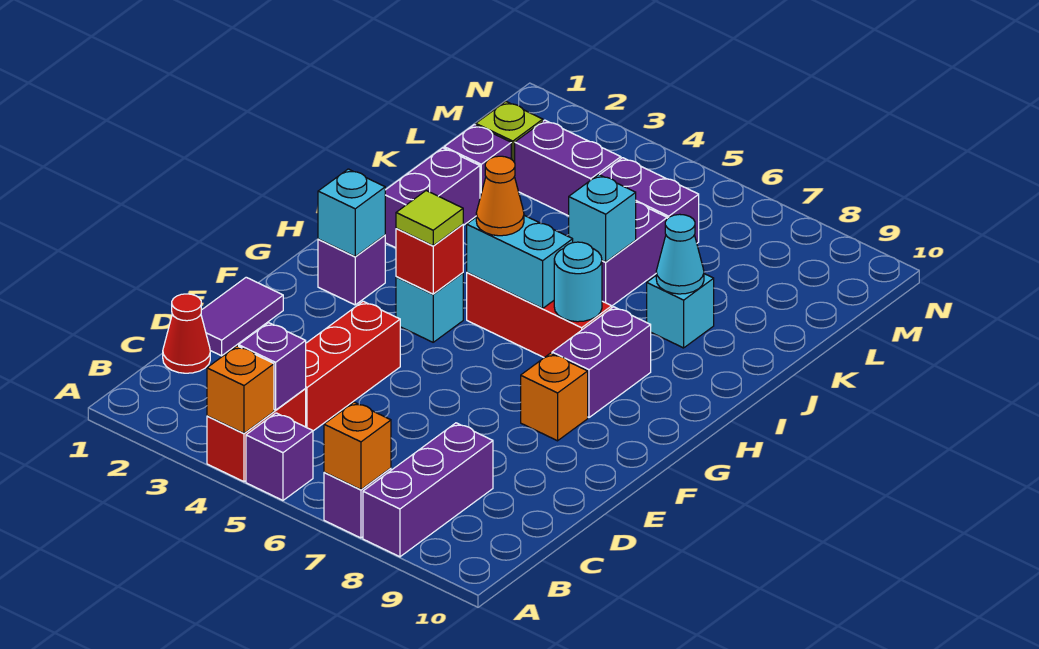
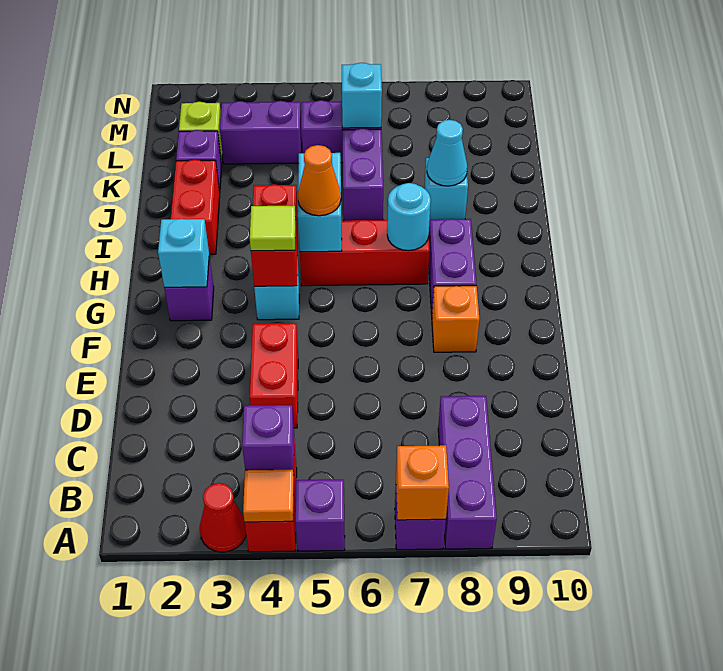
orange brick A4 level 2 -> orange tile A4 level 2
red cone C1 level 1 -> red cone A3 level 1
red brick C4:E4 level 1 -> red brick D4:E4 level 1
purple tile D1:E1 level 1 -> none
red brick G4 level 2 -> red brick G4:H4 level 2
cyan brick H5:H6 level 2 -> cyan brick H5:I5 level 2
purple brick I2:J2 level 1 -> red brick I2:J2 level 1
cyan brick J6 level 2 -> cyan brick L6 level 2

